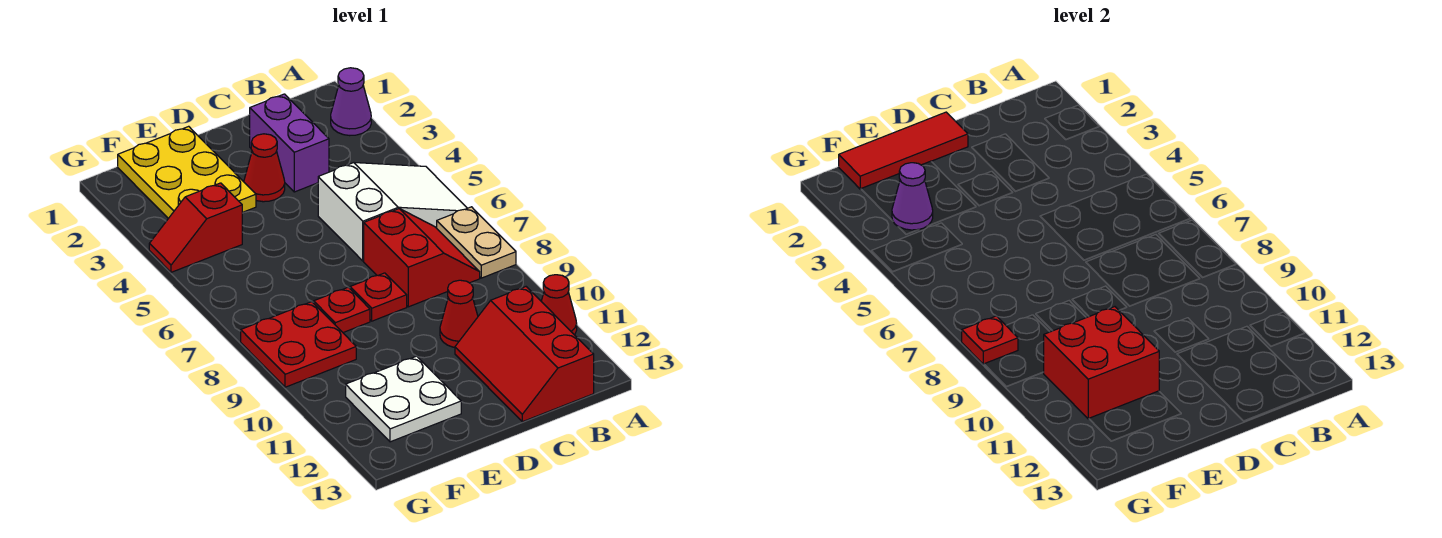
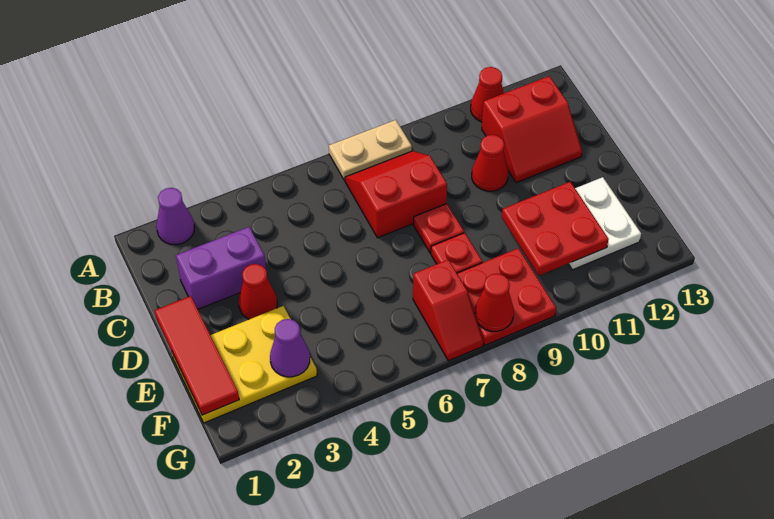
white slope A5:C6 level 1 top C -> none
red slope B11:C13 level 1 top B -> red slope B11:C12 level 1 top B
red brick E10:F11 level 2 -> red plate E10:F11 level 2
red slope F4:G4 level 1 top F -> red slope F7:G7 level 1 top F
red plate G8 level 2 -> red cone G8 level 2

